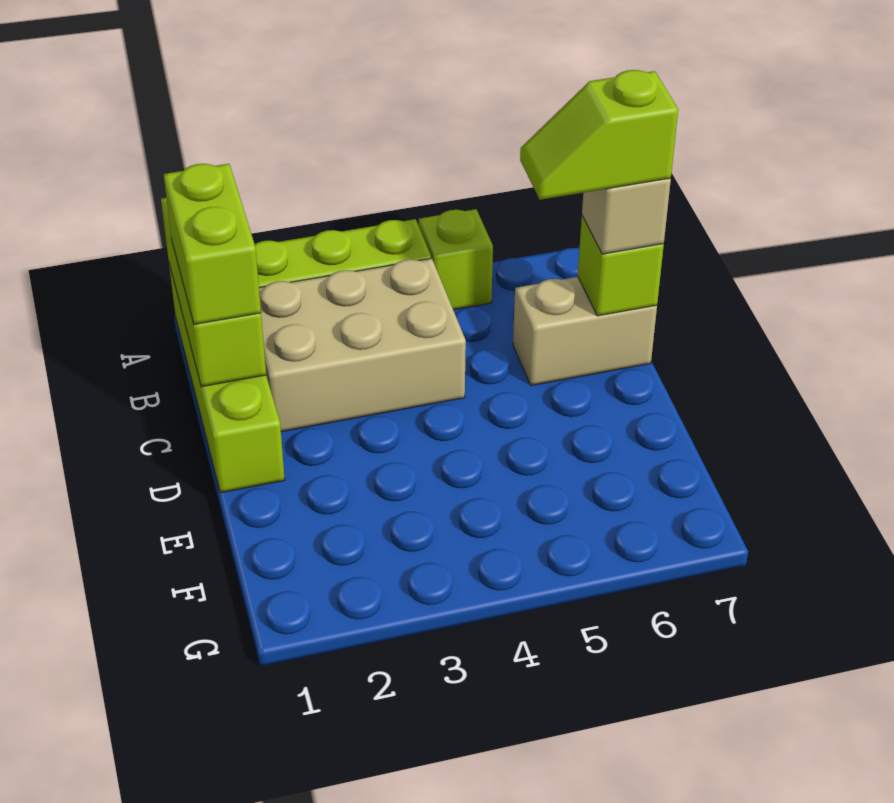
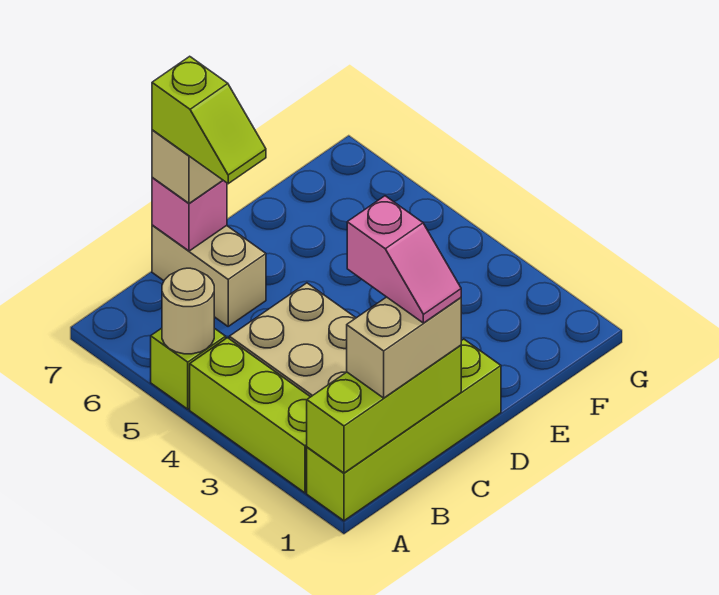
none -> tan round brick A5 level 2
lime brick B1:C1 level 3 -> tan brick B1:C1 level 3
none -> pink slope C1:C2 level 4 top 2
lime brick C7 level 2 -> pink brick C7 level 2

